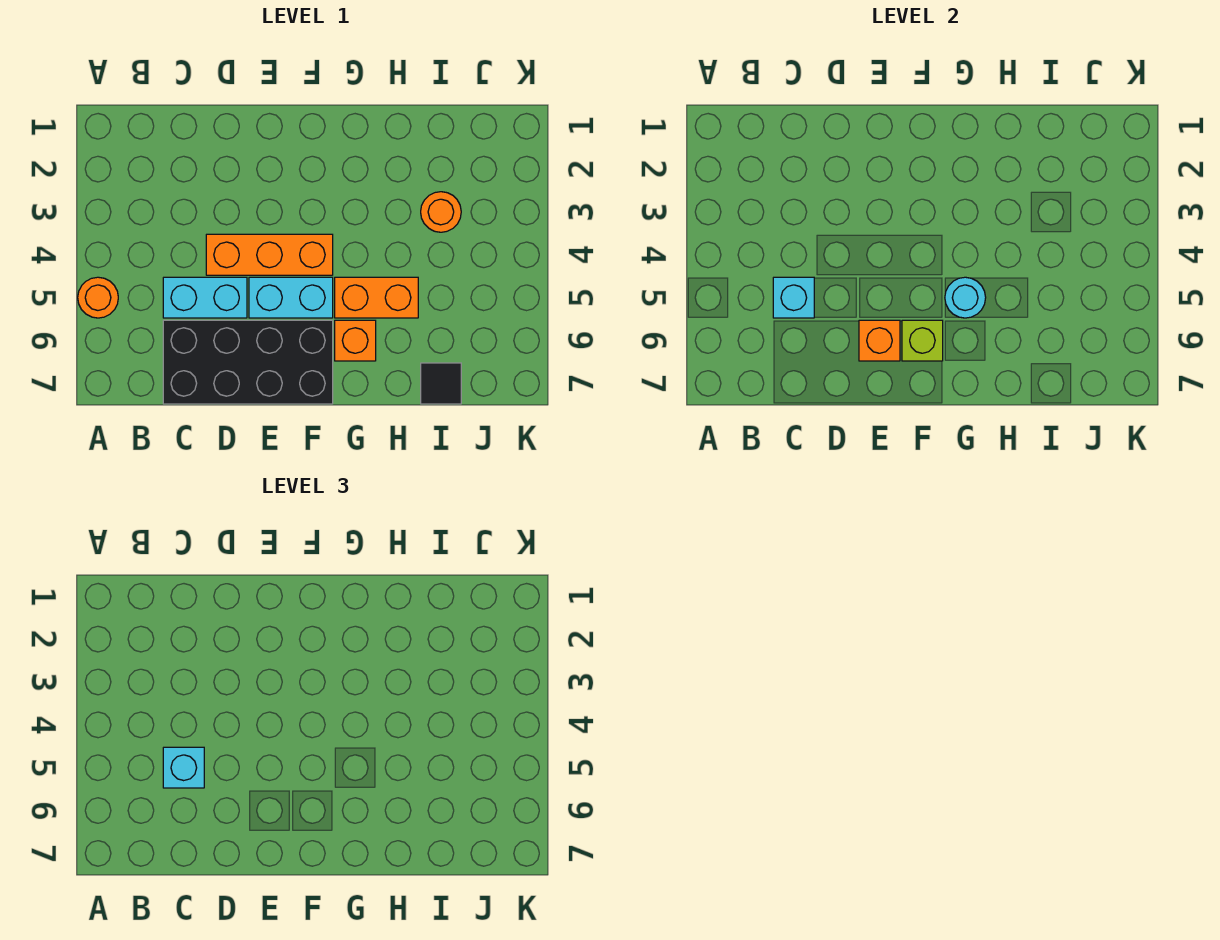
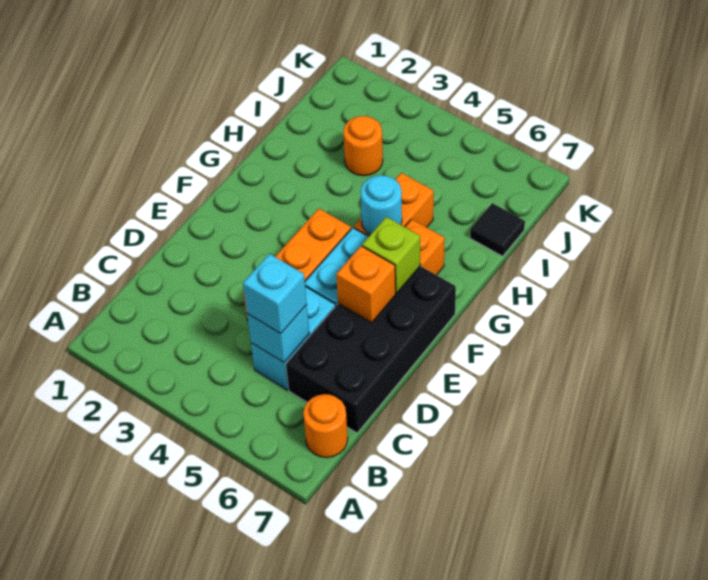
orange round brick A5 level 1 -> orange round brick B7 level 1

